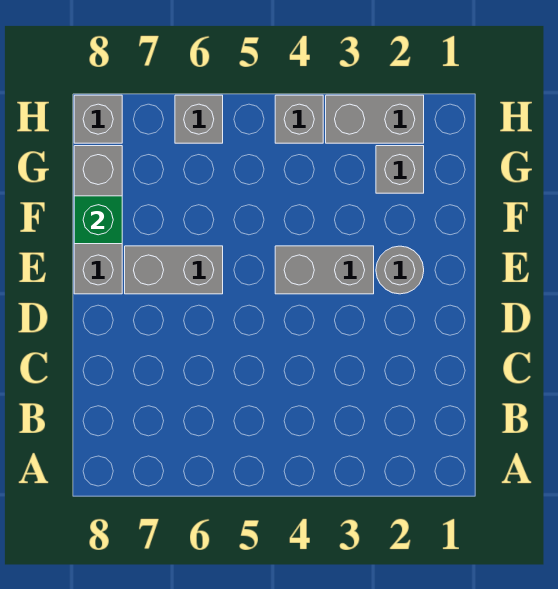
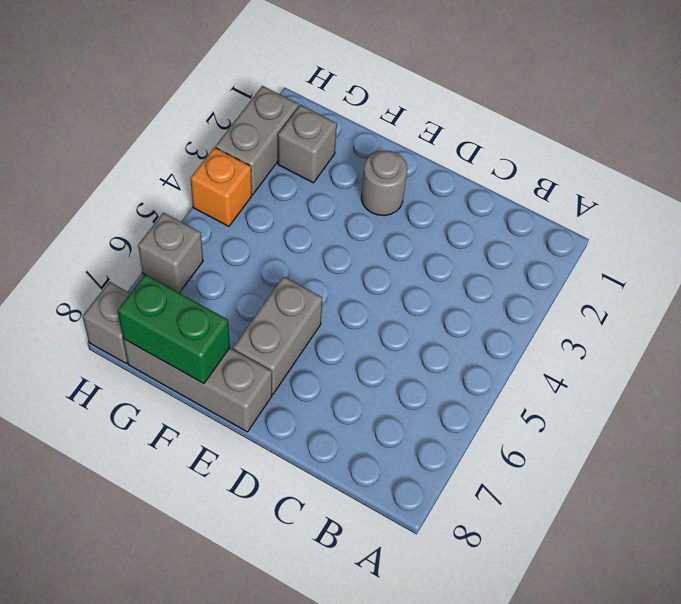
grey brick E3:E4 level 1 -> none
green brick F8 level 2 -> green brick F8:G8 level 2
grey brick H4 level 1 -> orange brick H4 level 1

